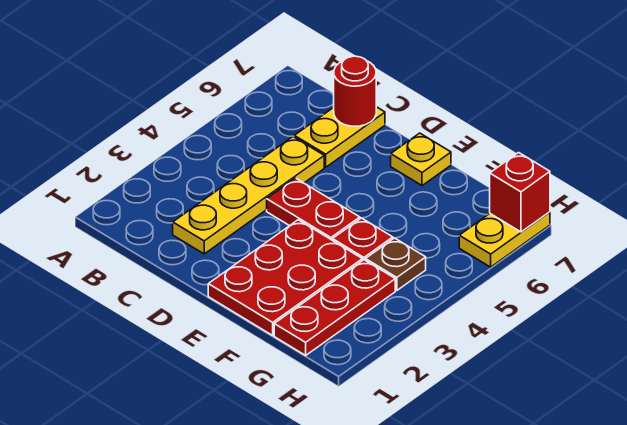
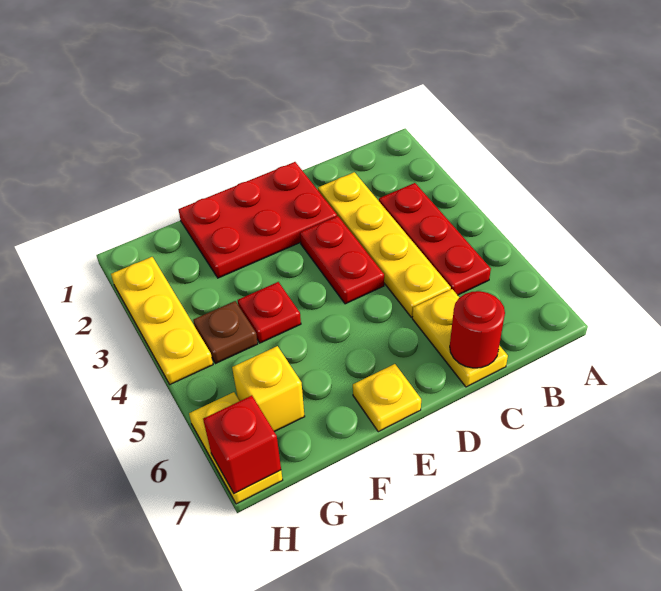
red plate D4:E4 level 1 -> red plate D3:D4 level 1
red plate E1:F3 level 1 -> red plate D1:F2 level 1
red plate G1:G3 level 1 -> red plate B3:B5 level 1
none -> yellow brick G6 level 1
none -> yellow plate H2:H4 level 1

